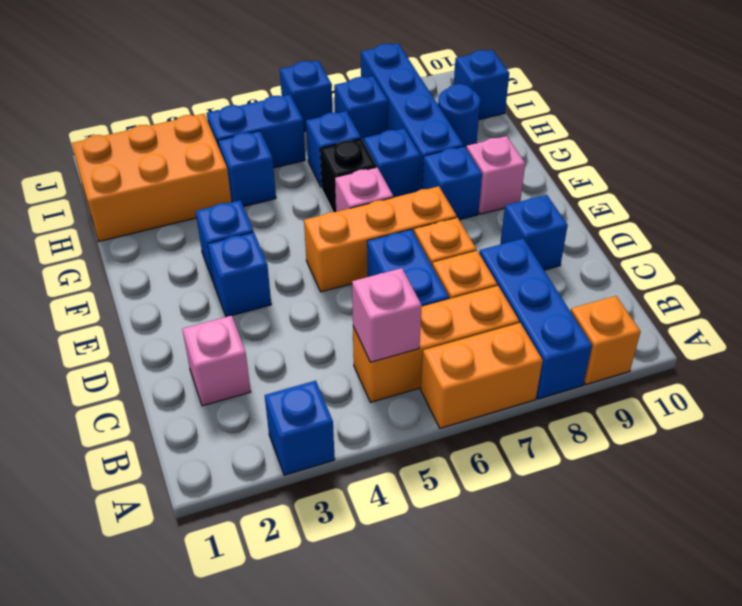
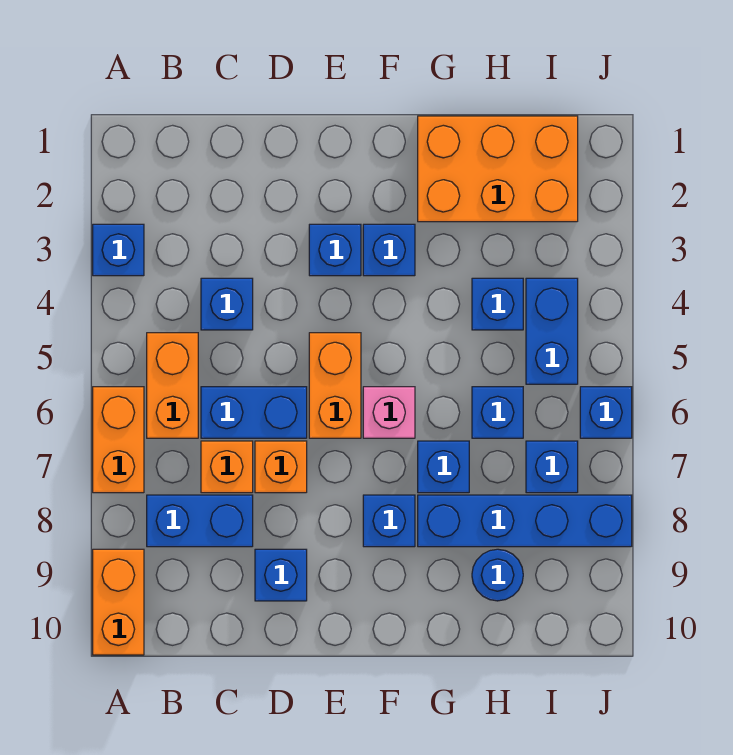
blue brick A8:C8 level 1 -> blue brick B8:C8 level 1
orange brick A9 level 1 -> orange brick A9:A10 level 1
orange brick B5:B7 level 1 -> orange brick B5:B6 level 1
pink brick B5 level 2 -> none
pink brick C2 level 1 -> none
orange brick E5:E7 level 1 -> orange brick E5:E6 level 1
pink brick F9 level 1 -> none
black brick G6 level 1 -> none
orange brick H1:I3 level 1 -> orange brick G1:I2 level 1
blue brick I10 level 1 -> blue brick C4 level 1

